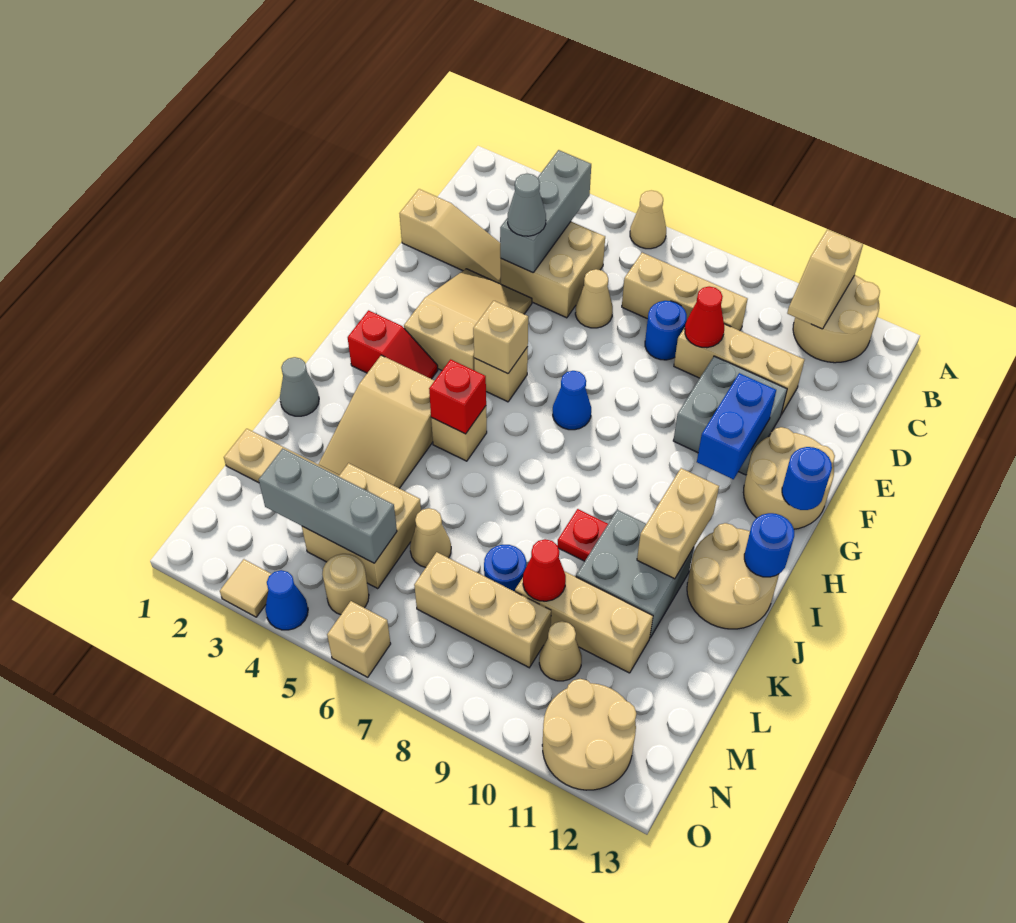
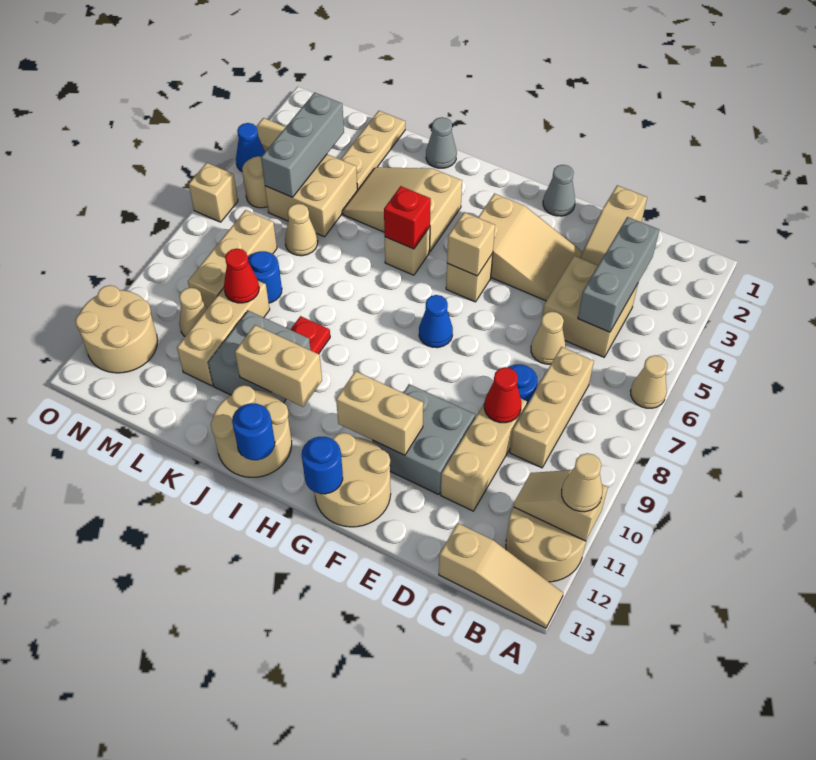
none -> tan cone A11 level 3
none -> tan slope A13:C13 level 1 top C
grey brick B4:D4 level 2 -> grey brick C3:C5 level 2
grey cone D4 level 3 -> grey cone F1 level 1
blue brick F11:G11 level 2 -> tan brick F11:G11 level 2
red slope H2:H3 level 1 top 2 -> none

